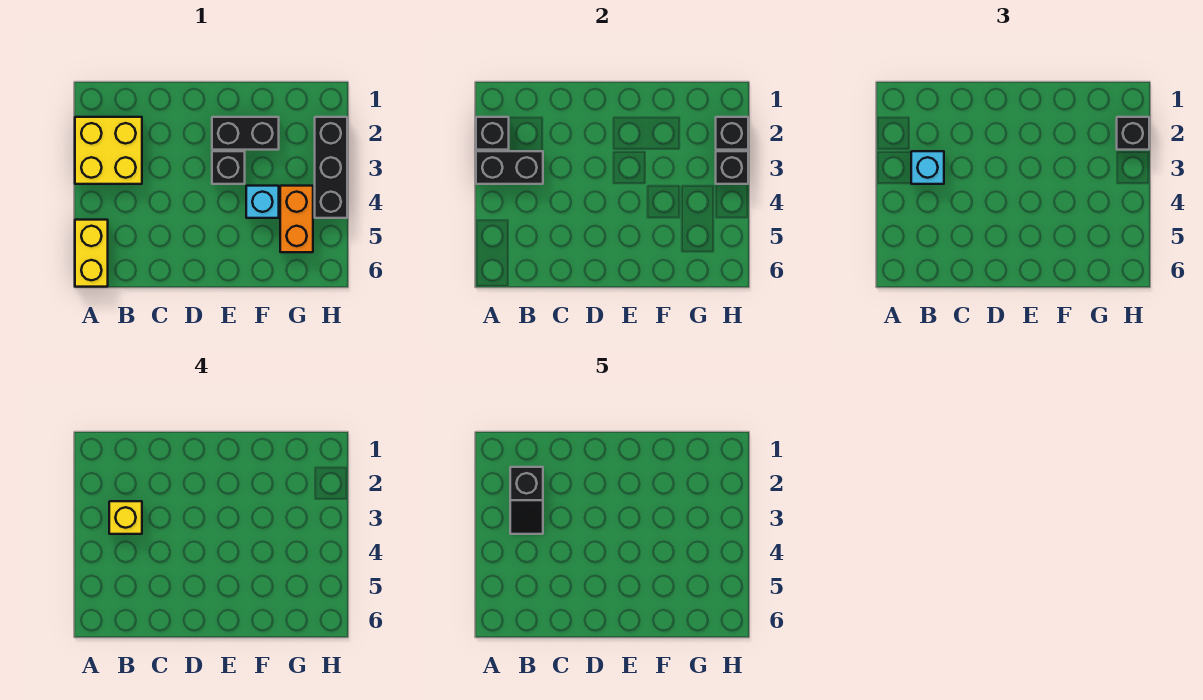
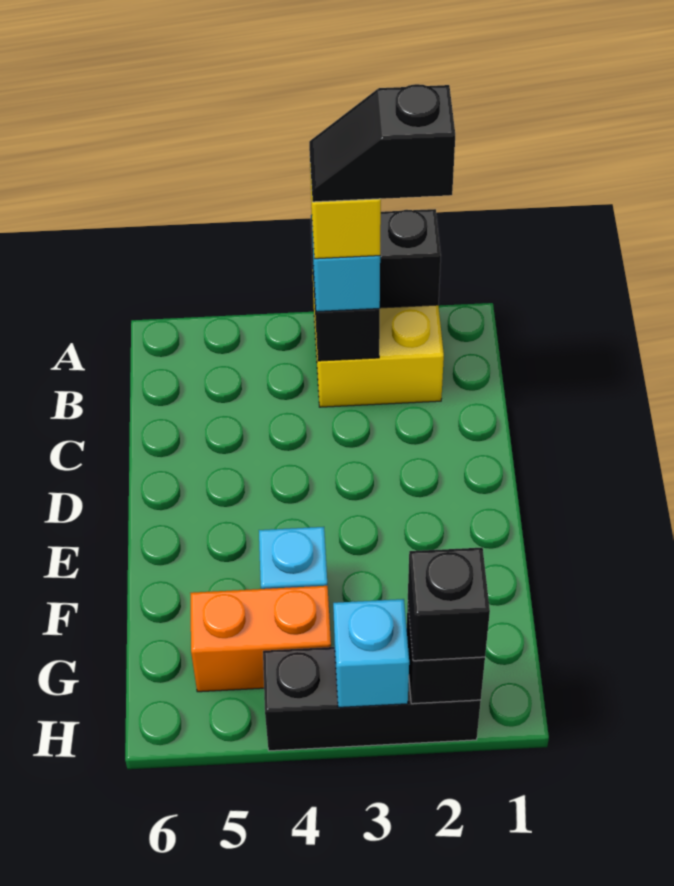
yellow brick A5:A6 level 1 -> none
black brick E2:F2 level 1 -> none
black brick E3 level 1 -> none
black brick H3 level 2 -> cyan brick H3 level 2

